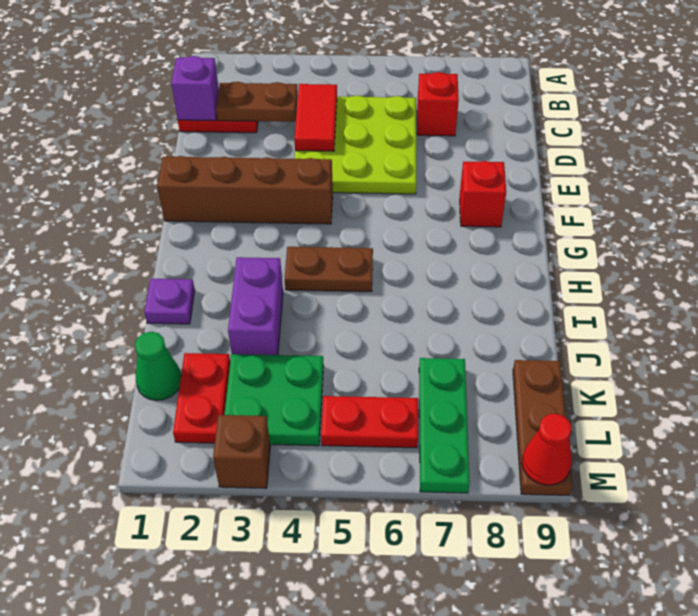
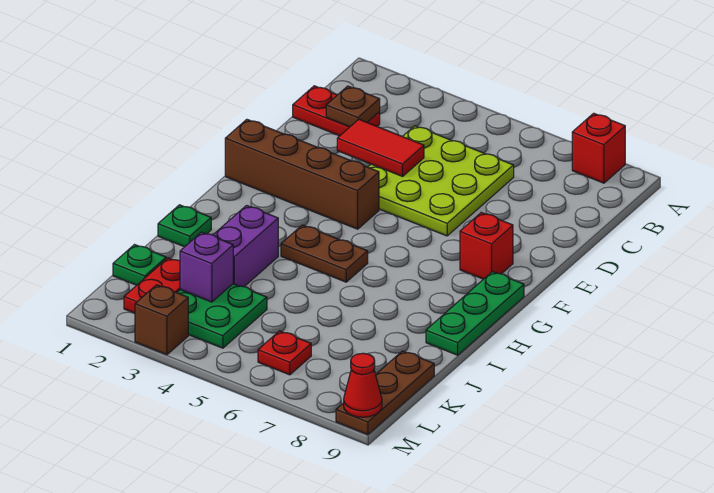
purple brick C1 level 2 -> purple brick K3 level 2
brown plate C2:C3 level 2 -> brown plate C2 level 2
red tile C4:D4 level 2 -> red tile D3:D4 level 2
red brick C7 level 1 -> red brick A8 level 1
purple plate I1 level 1 -> green plate I1 level 1
green cone K1 level 1 -> green plate K1 level 1
green plate K7:M7 level 1 -> green plate G9:I9 level 1
red plate L5:L6 level 1 -> red plate L6 level 1

